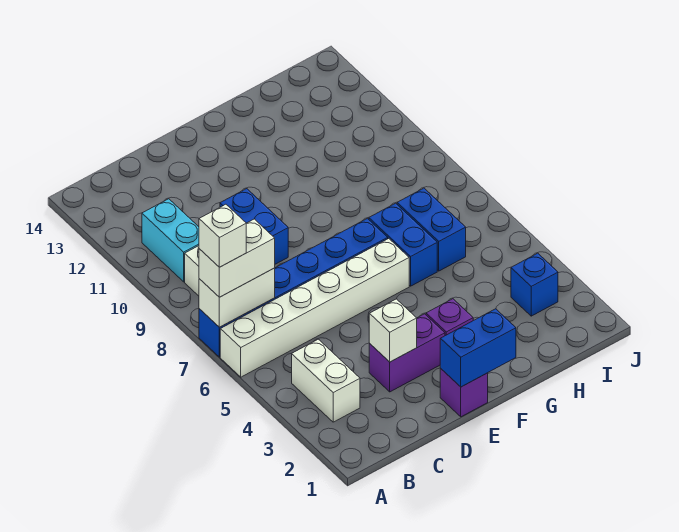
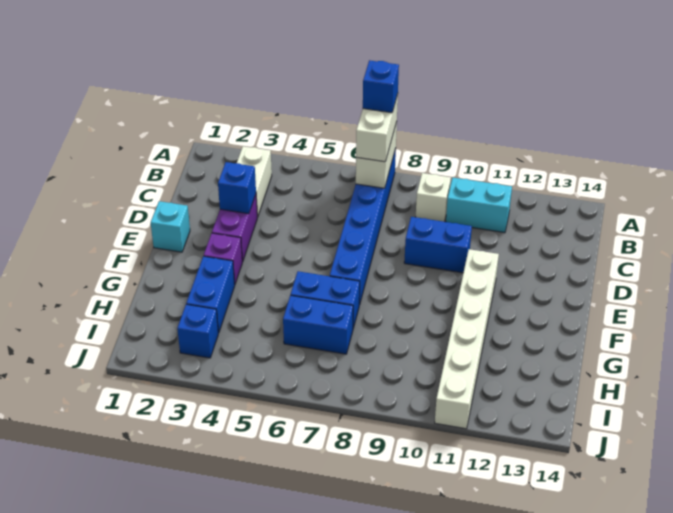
white brick A6:F6 level 1 -> white brick E11:J11 level 1
white brick A7 level 4 -> blue brick A7 level 4
white brick B3:B4 level 1 -> white brick B3:C3 level 1
white brick D3 level 2 -> blue brick D3 level 2
purple brick E1 level 1 -> cyan brick E1 level 1
blue brick E1:F1 level 2 -> blue brick G3:H3 level 1

